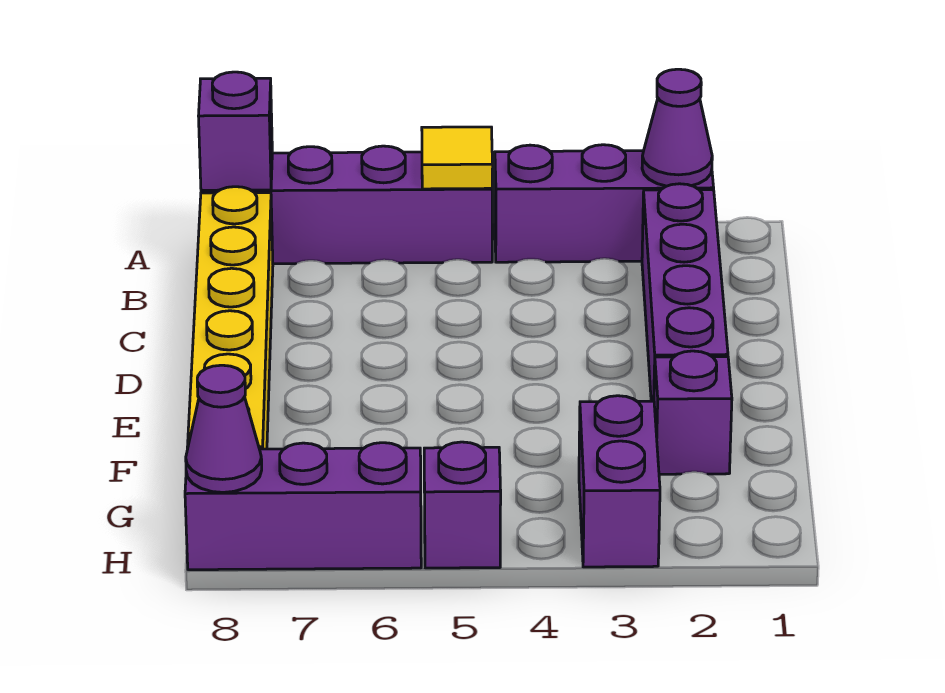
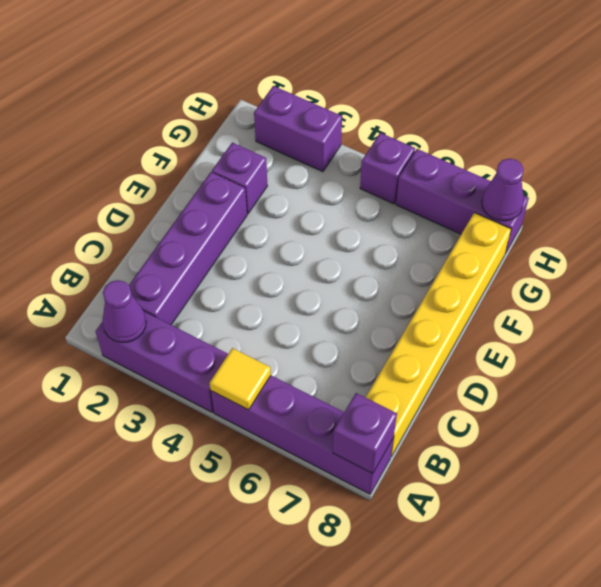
purple brick G3:H3 level 1 -> purple brick H2:H3 level 1

